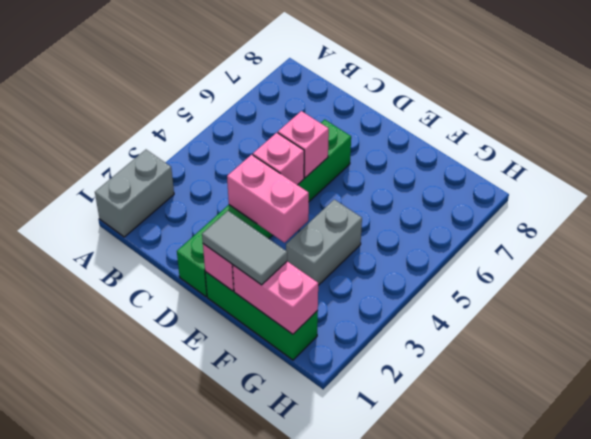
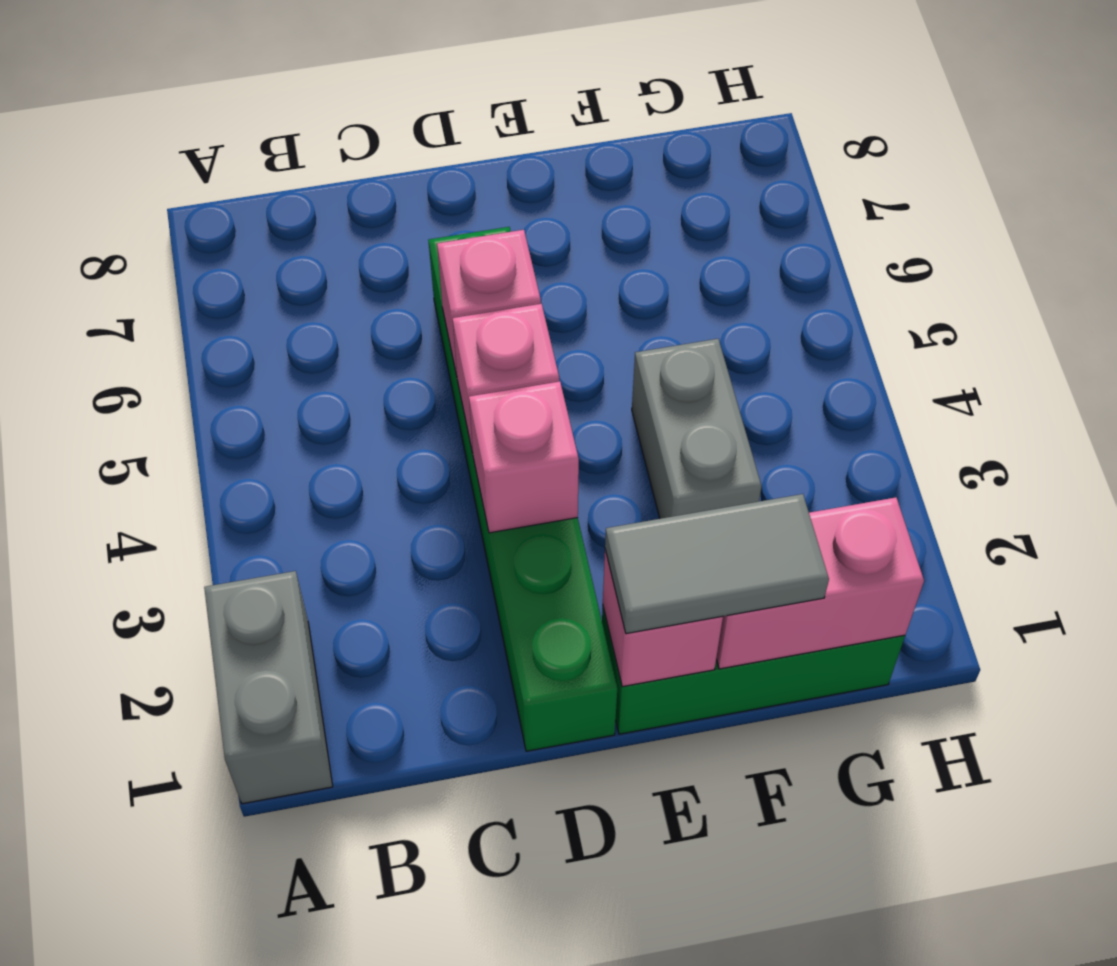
pink brick D3:E3 level 2 -> pink brick D3 level 2

